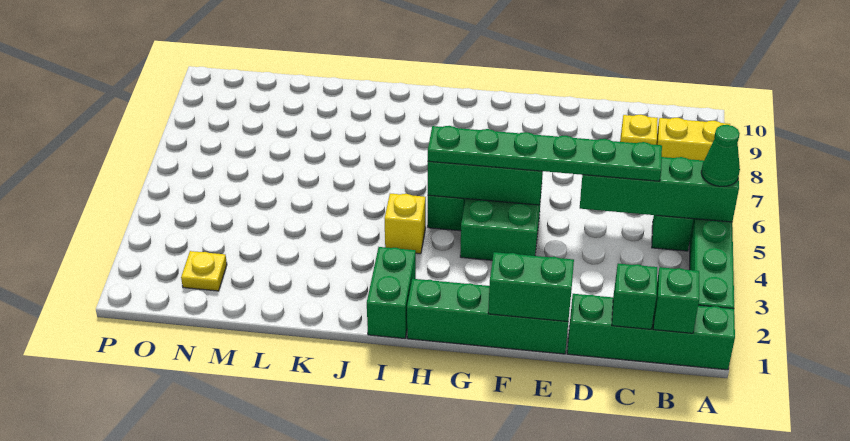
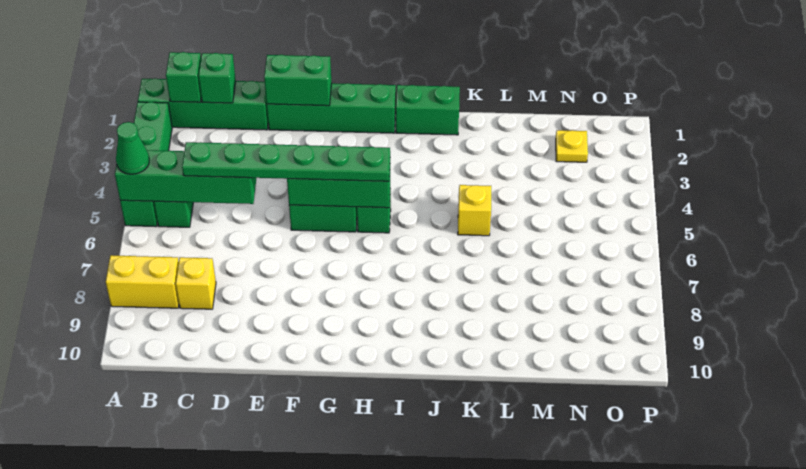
green brick I1:I2 level 1 -> green brick I1:J1 level 1
yellow brick I4 level 1 -> yellow brick K5 level 1

